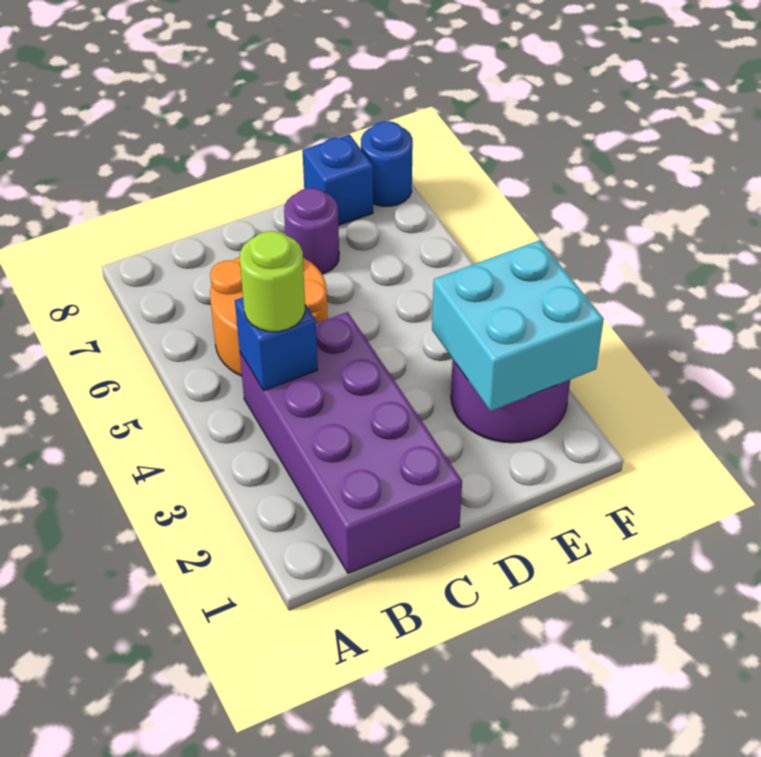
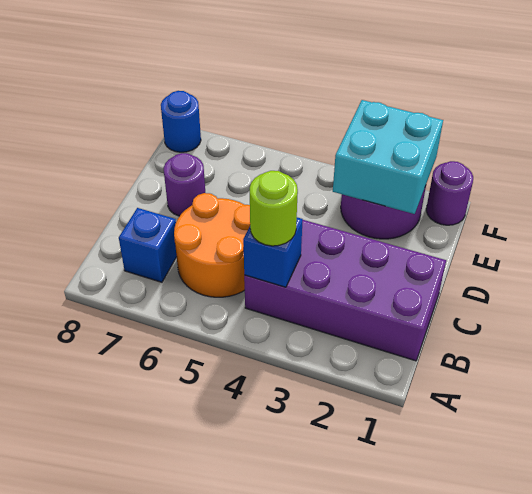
blue brick E8 level 1 -> blue brick B7 level 1
none -> purple round brick F1 level 1

